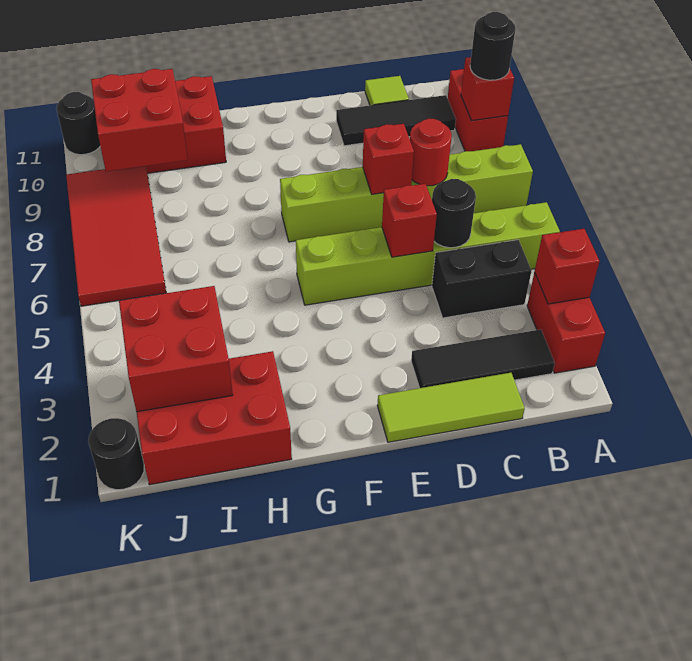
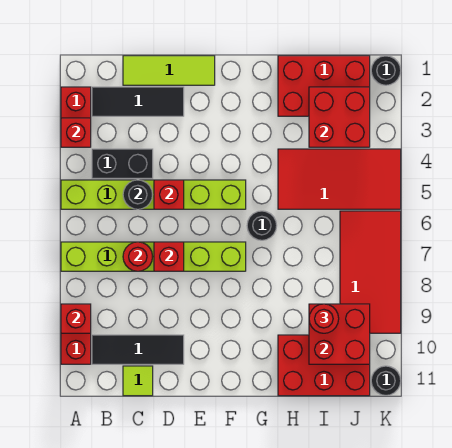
black round brick A9 level 3 -> black round brick G6 level 1
none -> red tile H4:K5 level 1
none -> red round brick I9 level 3

